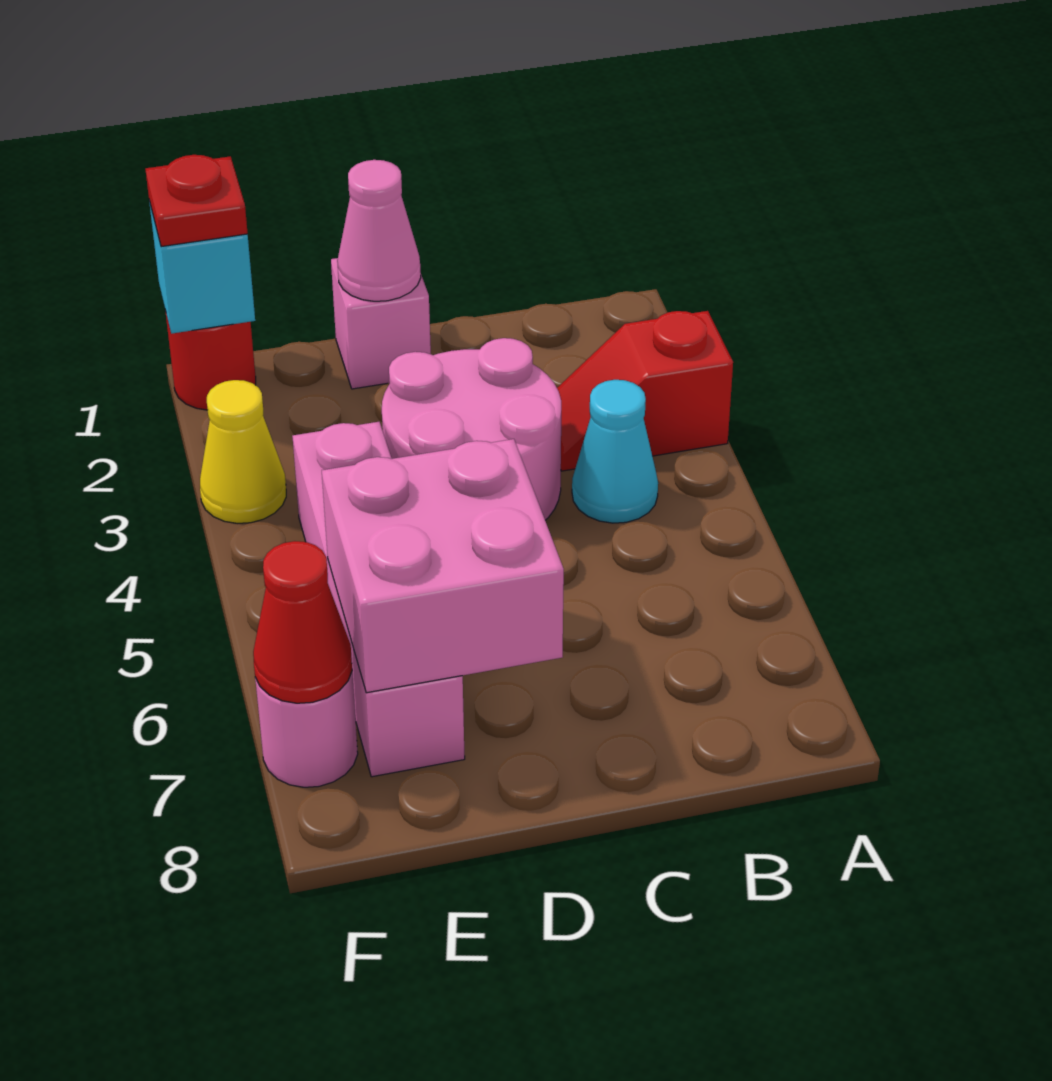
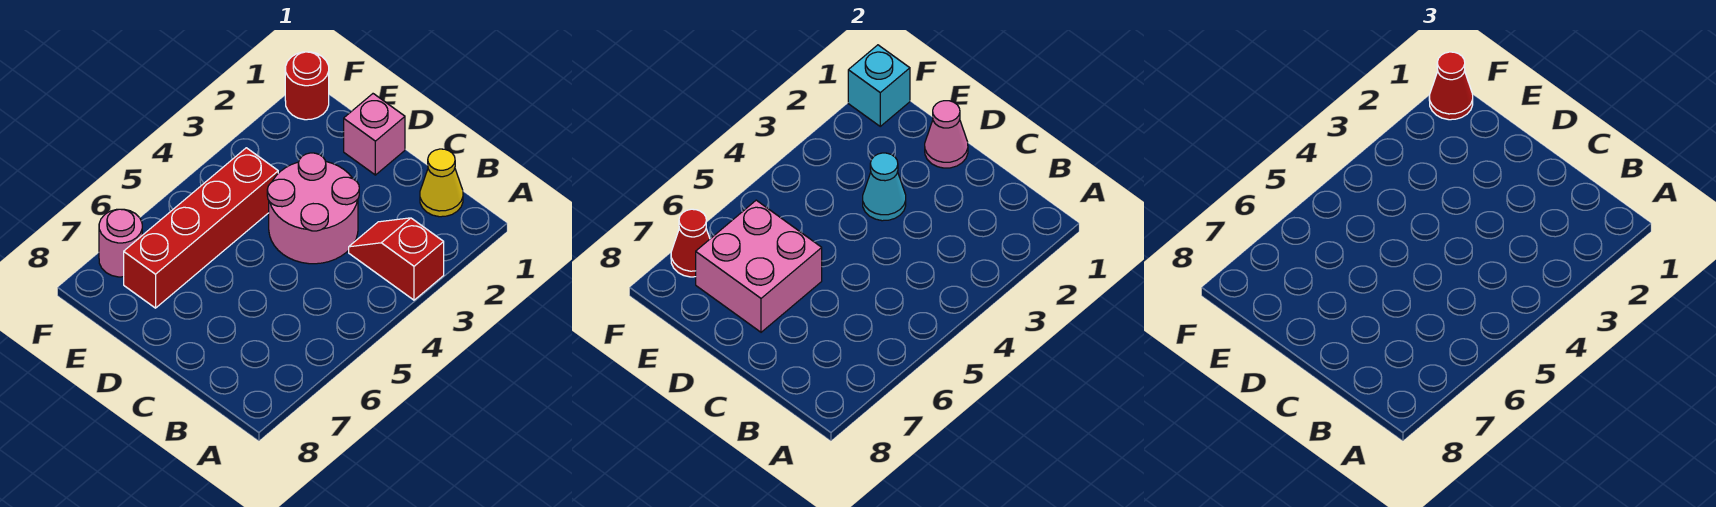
cyan cone B4 level 1 -> cyan cone D3 level 2
pink brick E4:E7 level 1 -> red brick E4:E7 level 1
red plate F1 level 3 -> red cone F1 level 3
yellow cone F3 level 1 -> yellow cone B1 level 1

